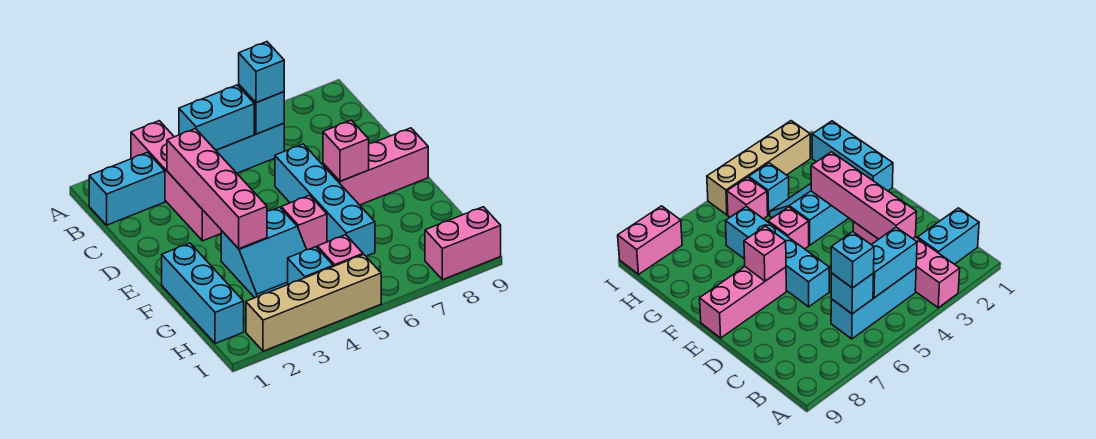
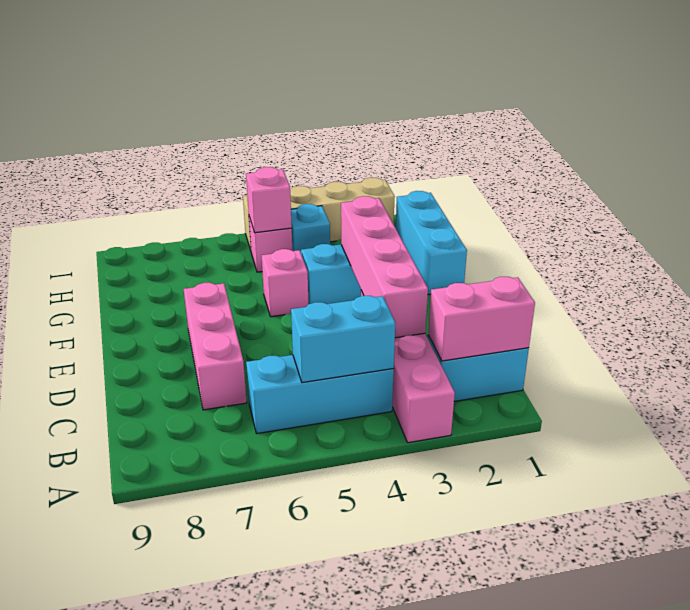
cyan brick B6 level 2 -> none
cyan brick B6 level 3 -> none
cyan brick D6:G6 level 1 -> none
pink brick E7:E9 level 1 -> pink brick C7:E7 level 1
pink brick E7 level 2 -> pink brick H5 level 2
pink brick I8:I9 level 1 -> pink brick B1:B2 level 2

